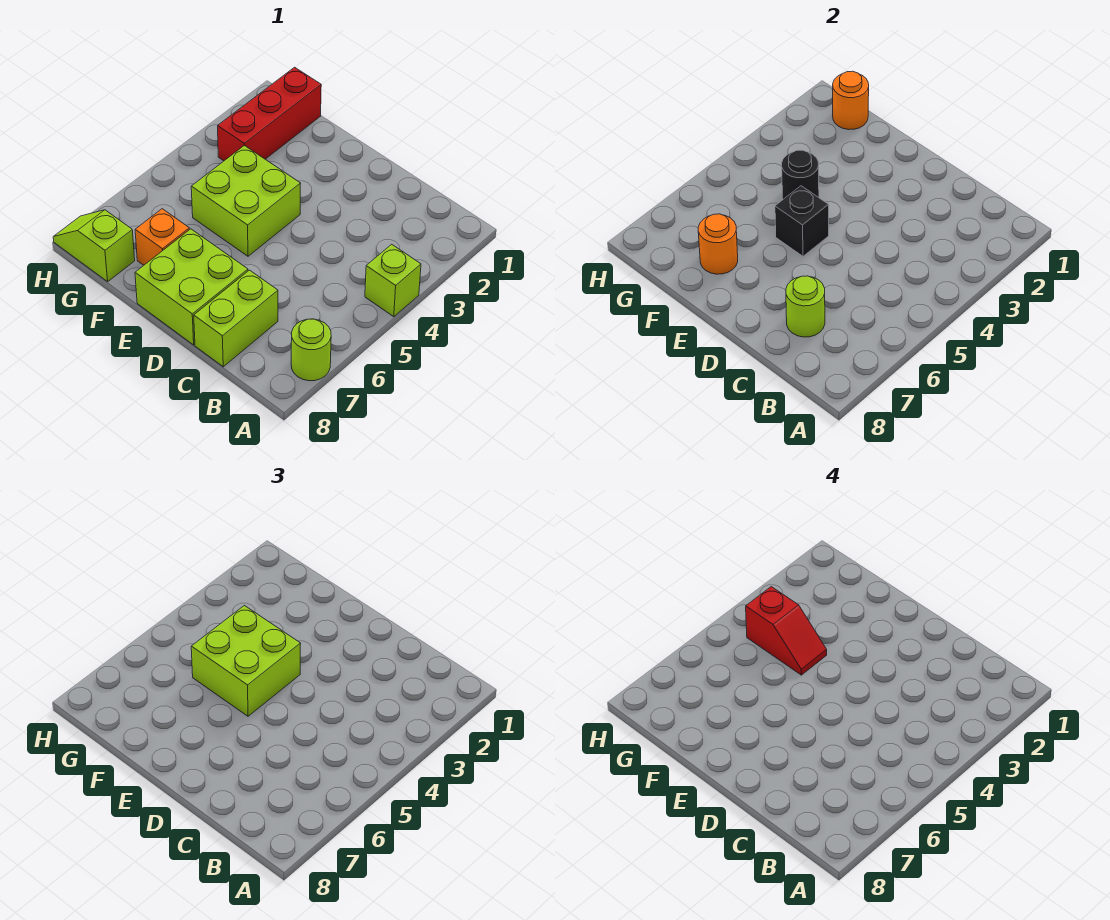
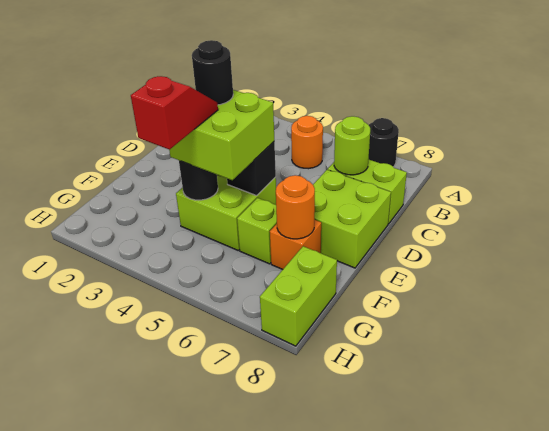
lime brick A4 level 1 -> lime brick F6 level 1
lime round brick A7 level 1 -> black round brick A7 level 1
none -> black round brick E4 level 4
red brick G1:G3 level 1 -> none
orange round brick G1 level 2 -> orange round brick B5 level 1
lime slope G8:H8 level 1 top G -> lime brick G8:H8 level 1

